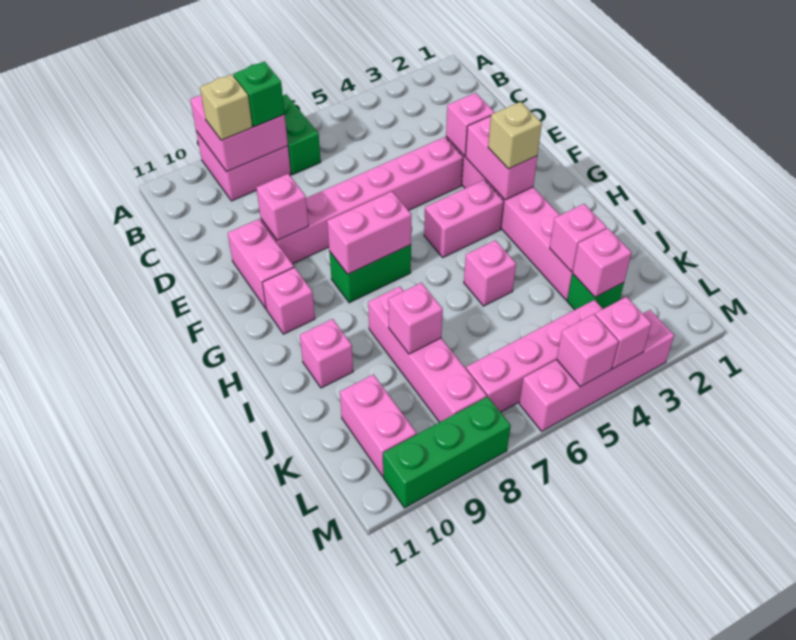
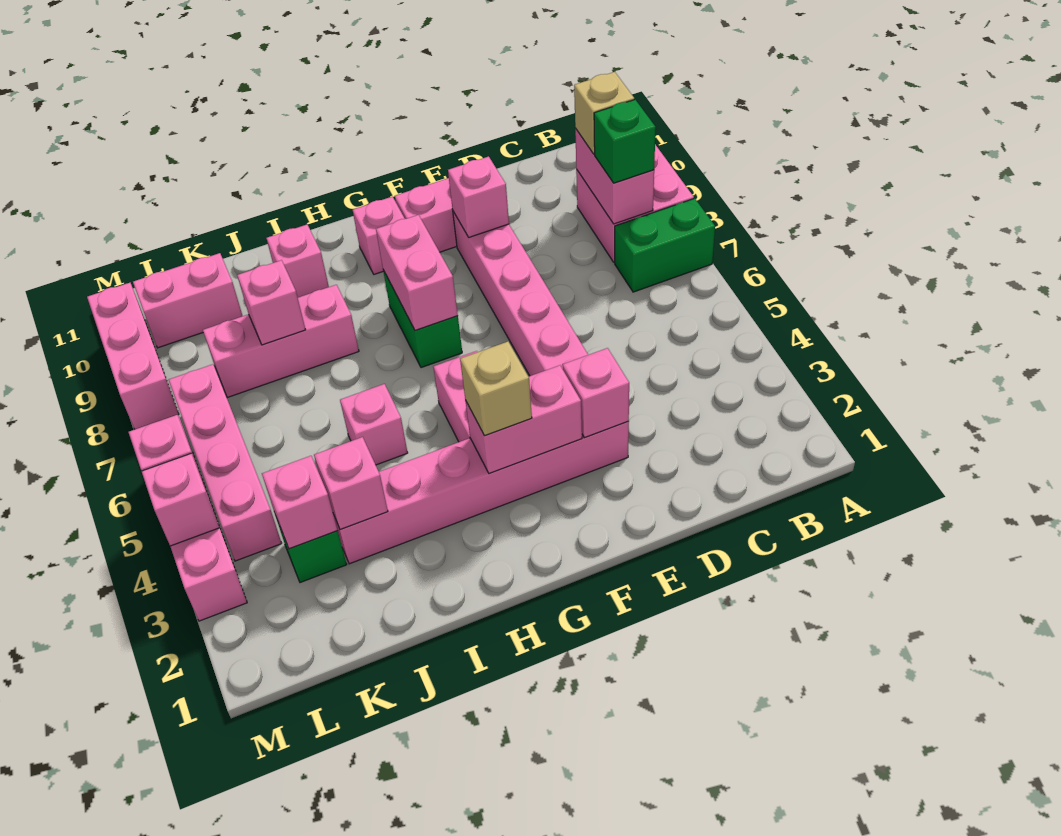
pink brick A8:B9 level 2 -> pink brick B8:B9 level 2
pink brick I8:L8 level 1 -> pink brick I8:K8 level 1
green brick M8:M10 level 1 -> pink brick M8:M10 level 1

